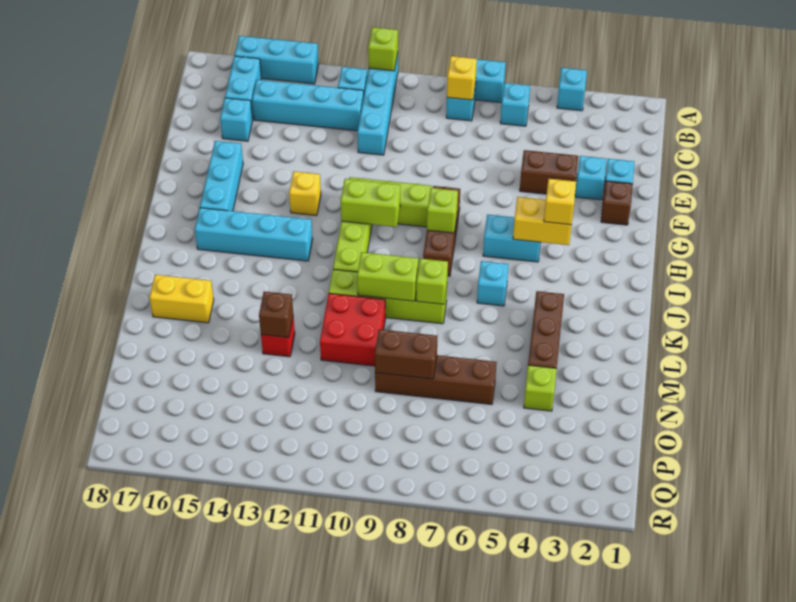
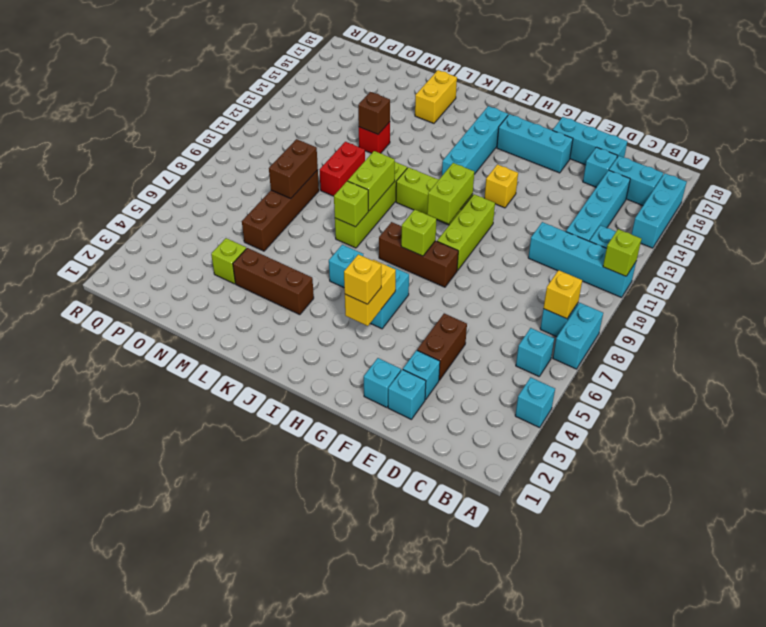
none -> cyan brick D17:F17 level 1
brown brick F2 level 1 -> cyan brick F2 level 1
red brick L10:M11 level 1 -> red brick M10:M11 level 1

